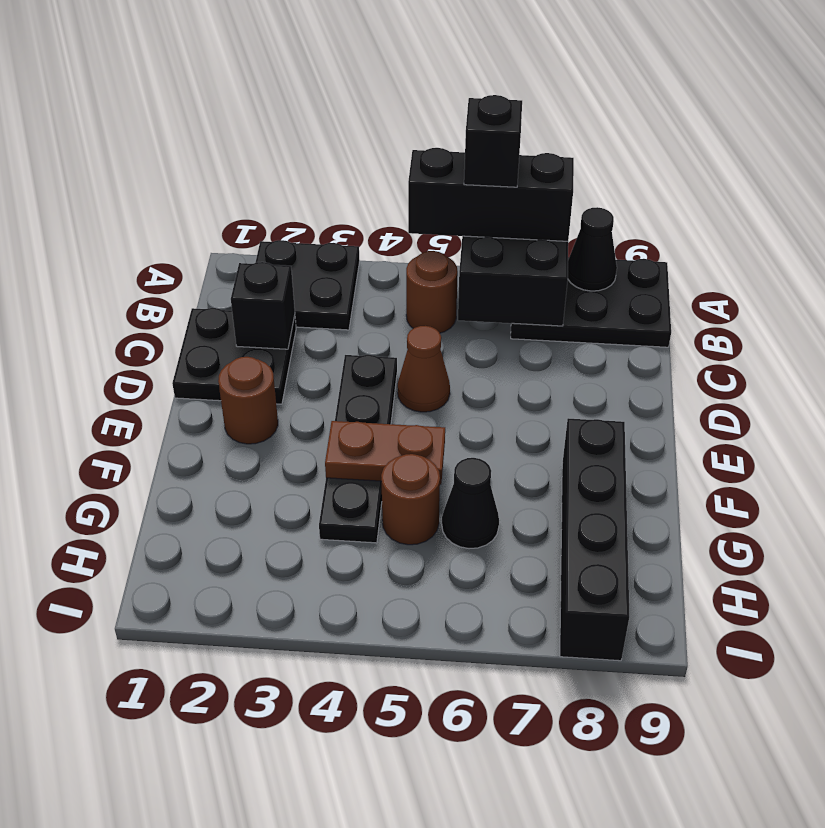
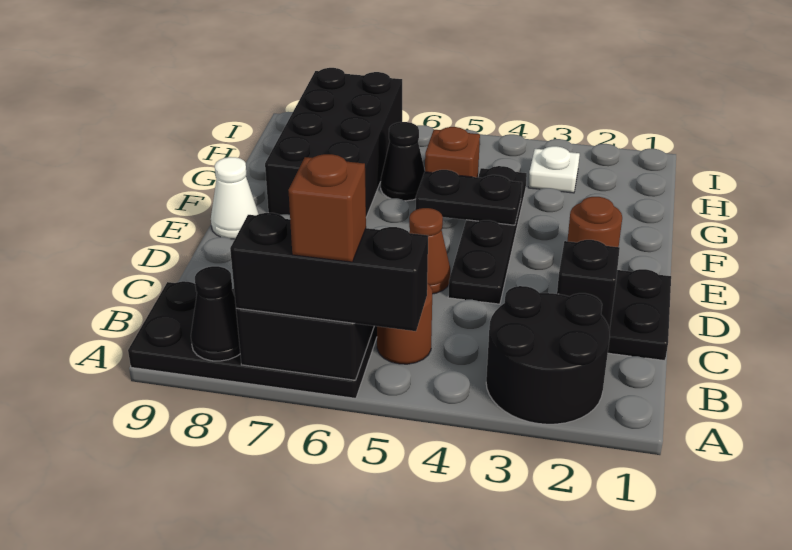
black plate A2:B3 level 1 -> black round brick A2:B3 level 1
black brick A6 level 4 -> brown brick A6 level 4
black plate A7:B9 level 1 -> black plate A6:B9 level 1
none -> white cone E9 level 1
brown plate F4:F5 level 2 -> black plate F4:F5 level 2
black brick F8:I8 level 1 -> black brick F7:I8 level 1
brown round brick G5 level 1 -> brown brick G5 level 1
none -> white plate H3 level 1

